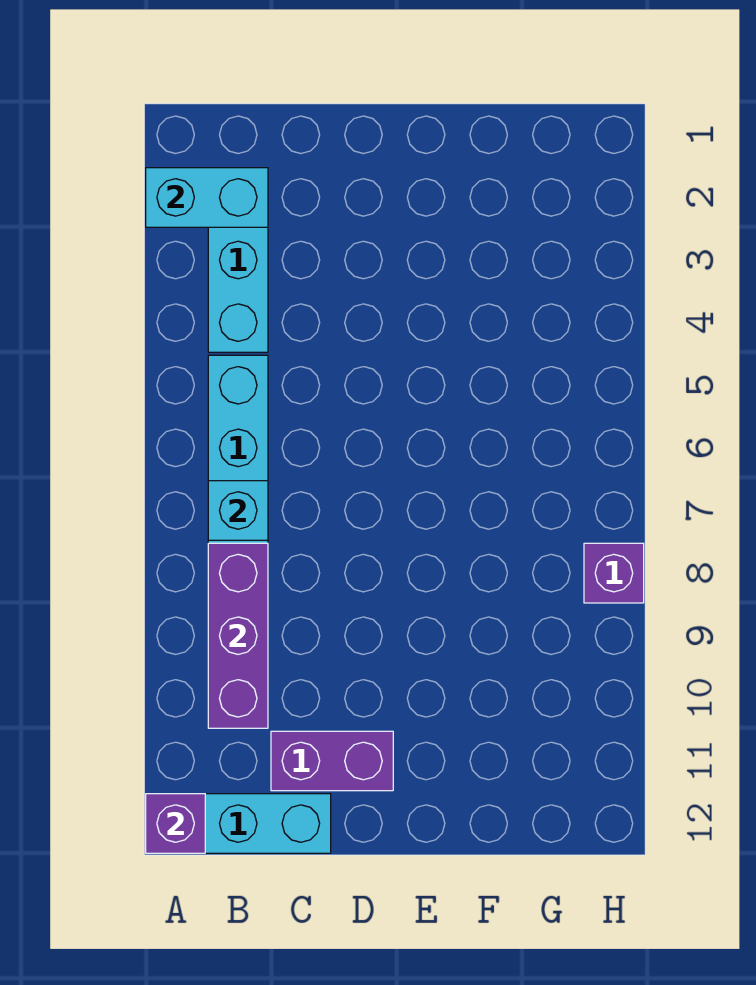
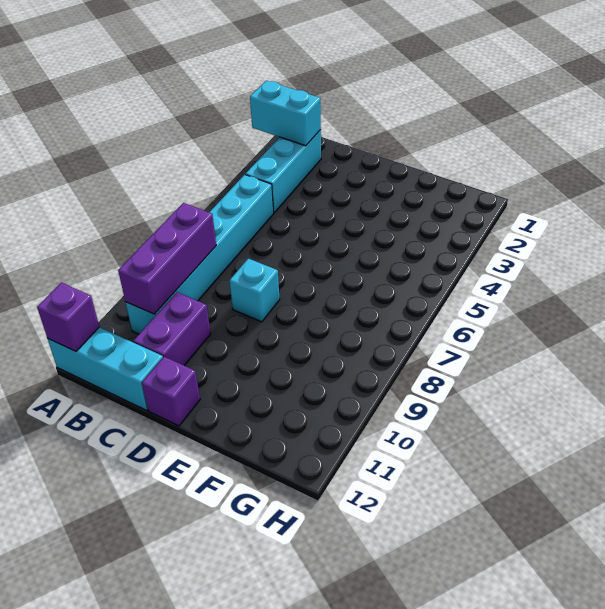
cyan brick B7 level 2 -> cyan brick D8 level 1
purple brick C11:D11 level 1 -> purple brick C10:C11 level 1
purple brick H8 level 1 -> purple brick D12 level 1

